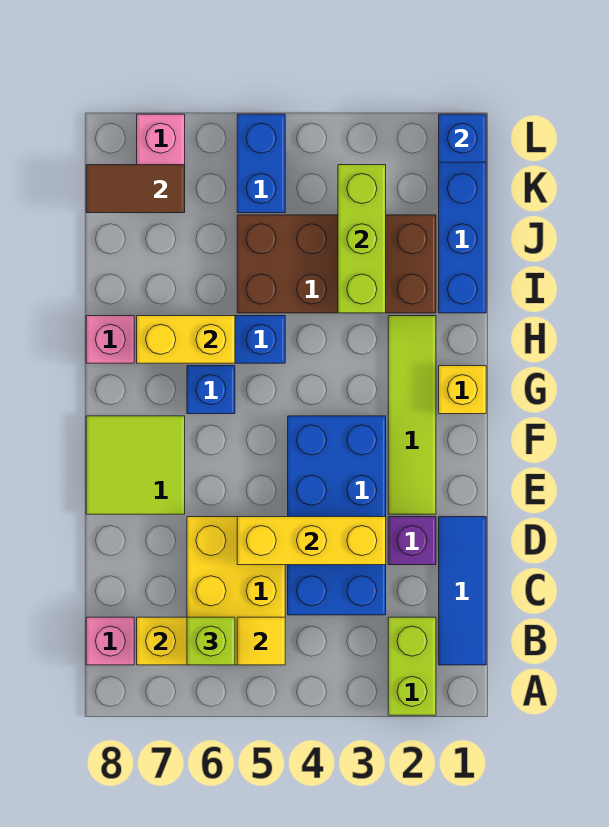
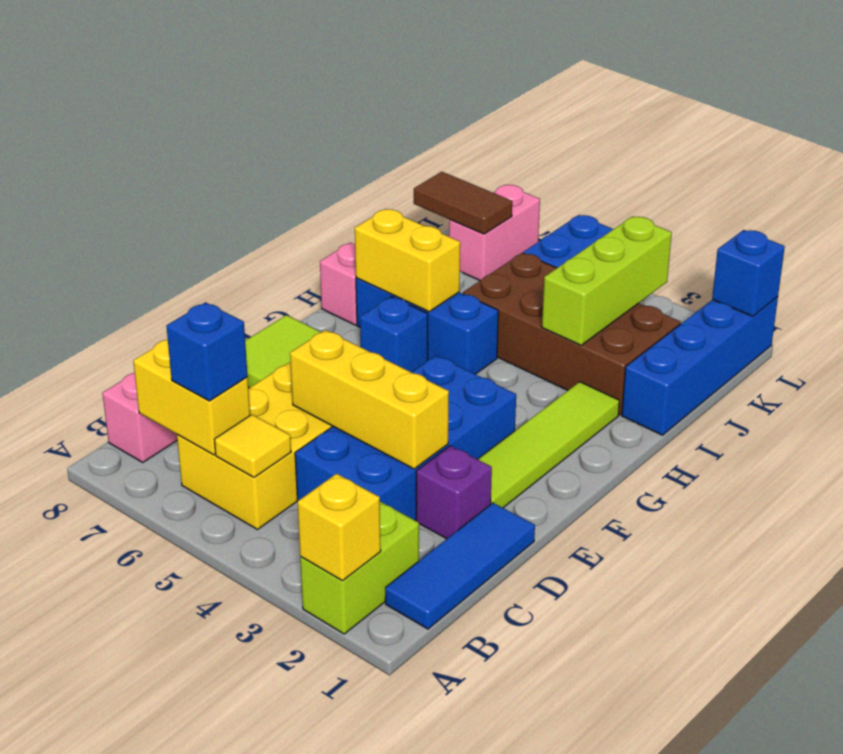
lime brick B6 level 3 -> blue brick B6 level 3
yellow brick G1 level 1 -> yellow brick A2 level 2

